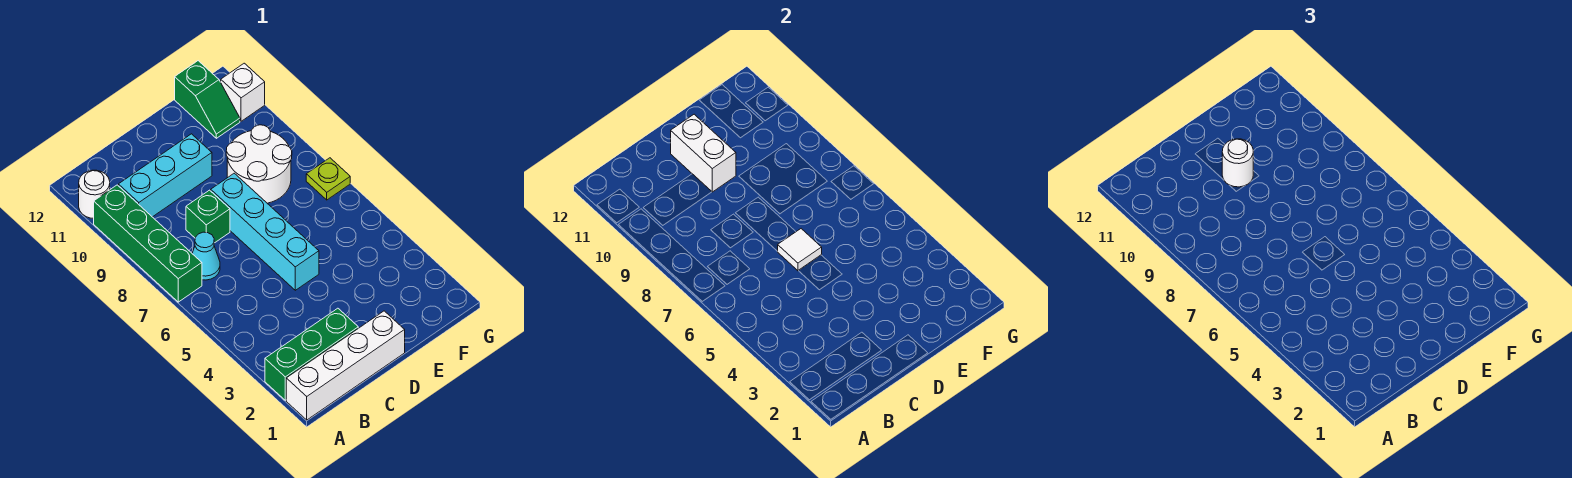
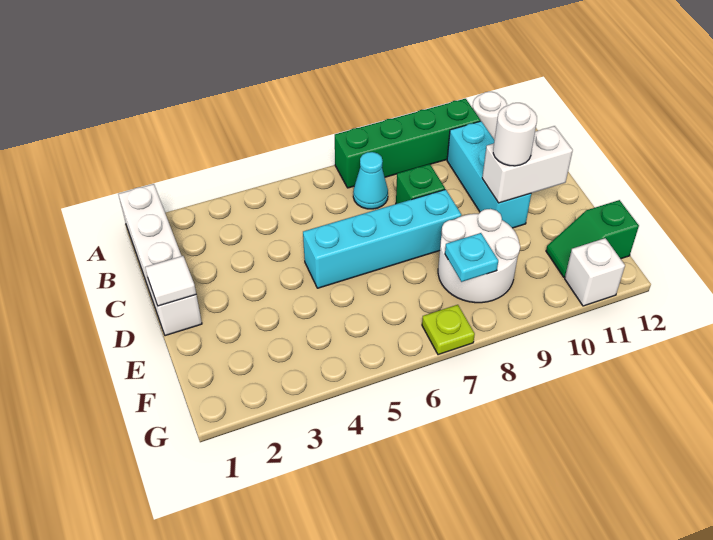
green brick A2:C2 level 1 -> none
white tile D6 level 2 -> white tile D1 level 2
none -> cyan plate F8 level 2

